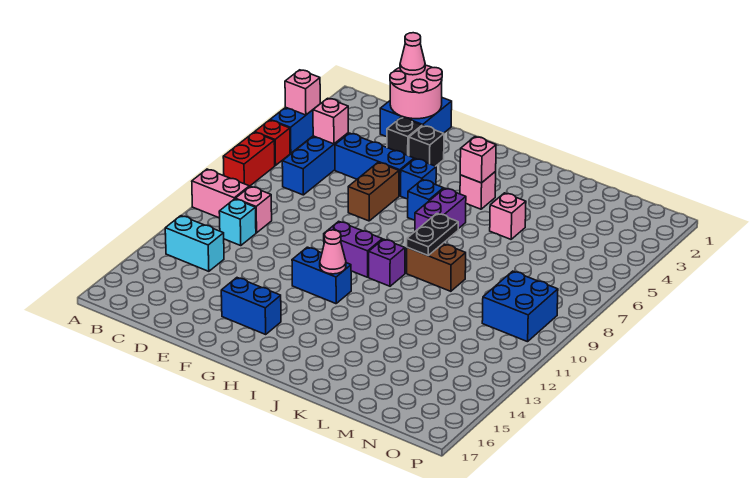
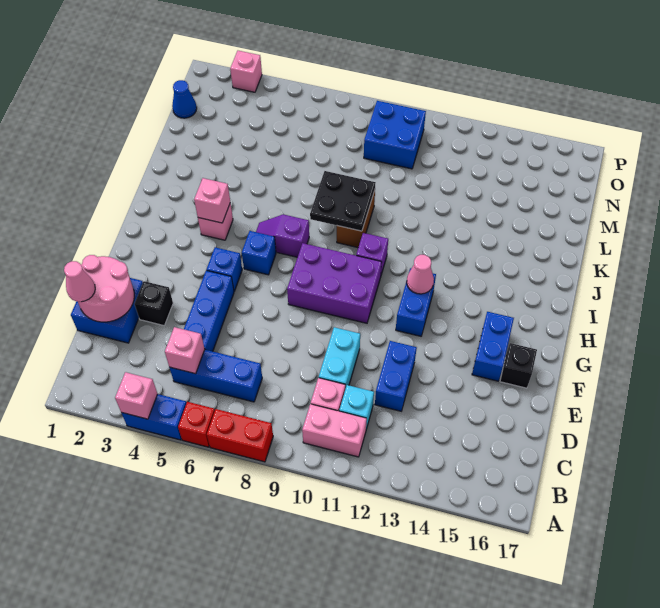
pink brick A10:B10 level 1 -> pink brick B10:B11 level 1
cyan brick B13:C13 level 1 -> cyan brick D10:E10 level 1
none -> blue brick D12:E12 level 1
black brick F3 level 1 -> black brick F16 level 1
brown brick F6:F7 level 1 -> none
purple brick G10:H10 level 1 -> purple brick G8:H10 level 1
purple brick I6:I7 level 1 -> purple slope I6:I7 level 1 top 7
black plate J8:J9 level 2 -> black plate J8:K9 level 2
pink brick K5 level 1 -> pink brick P3 level 1
none -> blue cone N1 level 1

